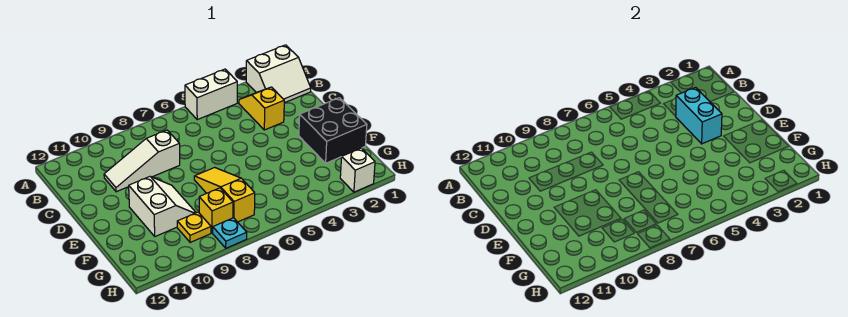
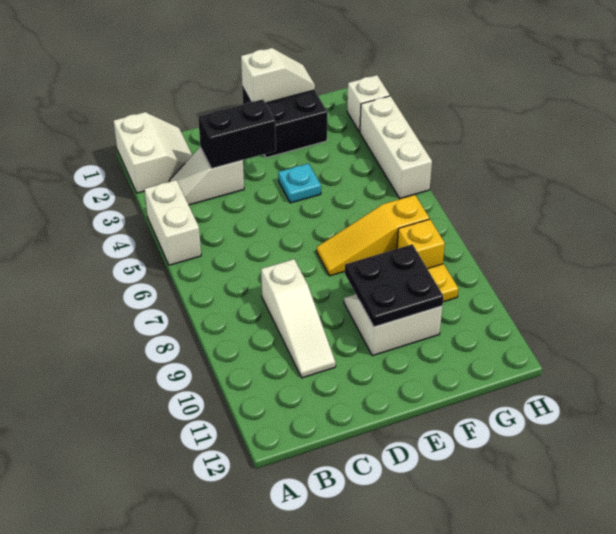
yellow slope B3:C3 level 1 top C -> white slope B3:C3 level 1 top C
cyan brick C3:D3 level 2 -> black brick C3:D3 level 2
none -> white slope E1:F1 level 2 top E
none -> black plate E9:F10 level 2
none -> white brick H3:H5 level 1
cyan plate H8 level 1 -> cyan plate E4 level 1

